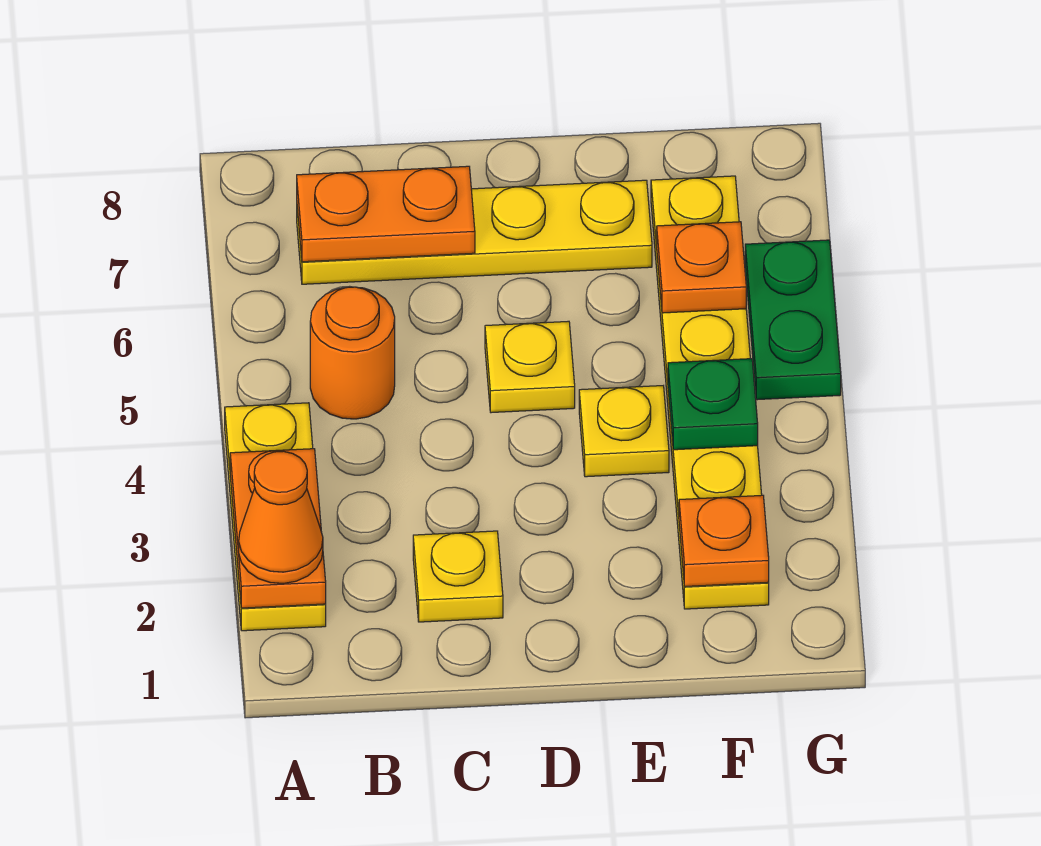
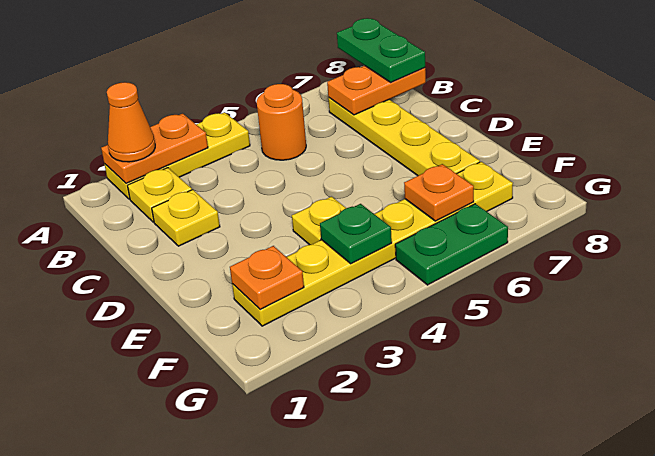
none -> green plate A8:B8 level 3
orange plate B7:C7 level 2 -> orange plate B7:B8 level 2
yellow plate D5 level 1 -> yellow plate B2 level 1

